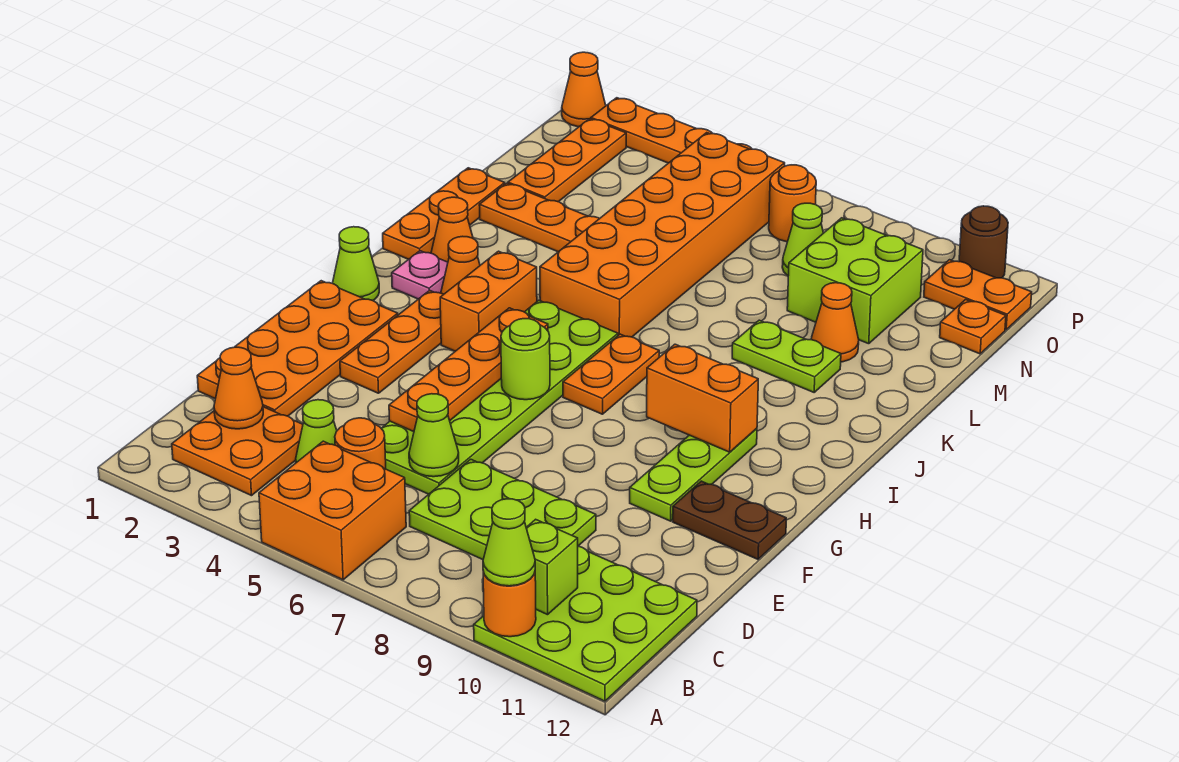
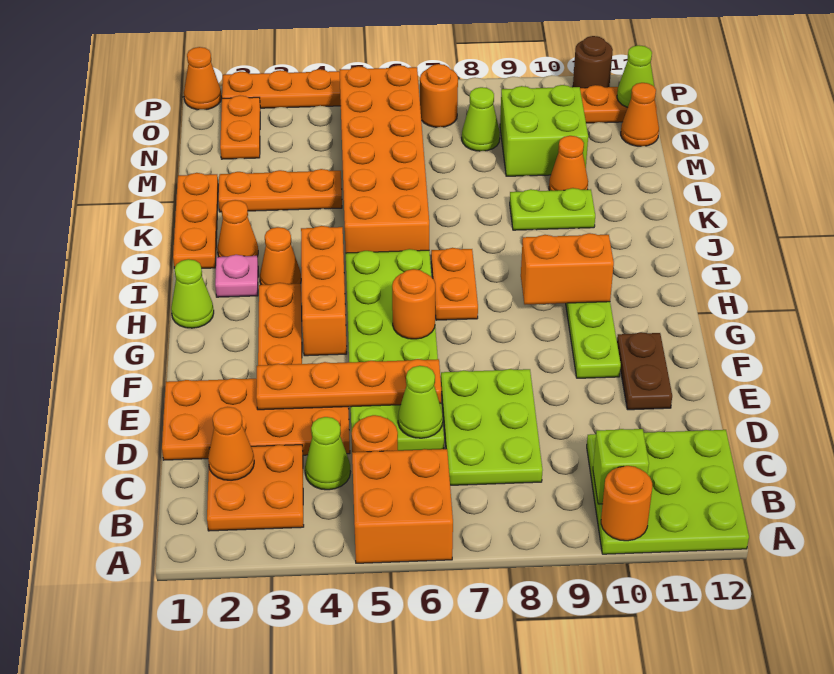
lime cone A10 level 3 -> lime cone O12 level 2
lime plate C7:D9 level 1 -> lime plate C7:E8 level 1
orange plate D1:G2 level 1 -> orange plate D1:E4 level 1
orange plate E5:H5 level 2 -> orange plate E3:E6 level 2
brown plate F11:F12 level 1 -> brown plate E11:F11 level 1
lime round brick G6 level 2 -> orange round brick G6 level 2
orange brick H4:I4 level 1 -> orange brick G4:I4 level 1
orange plate M2:O2 level 1 -> orange plate N2:O2 level 1
orange plate N12 level 1 -> orange cone N12 level 1

